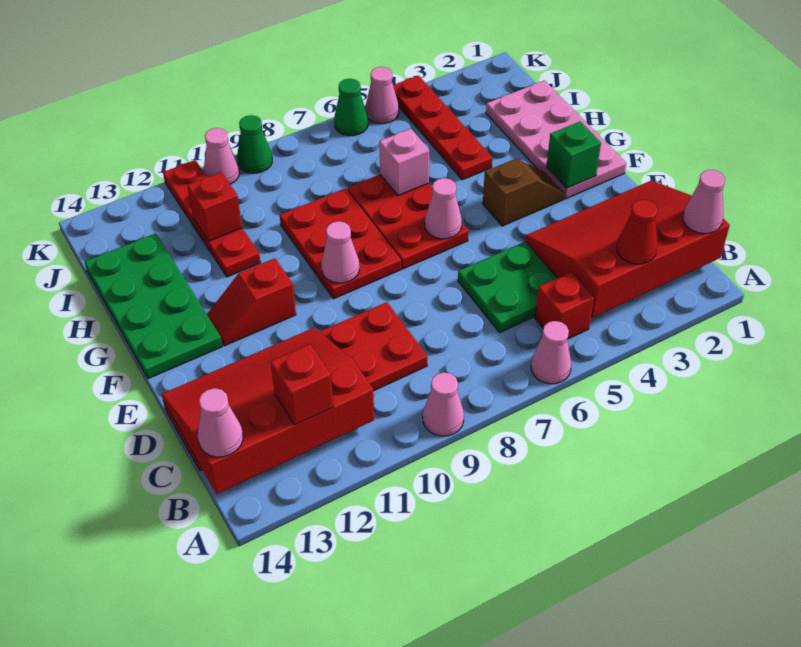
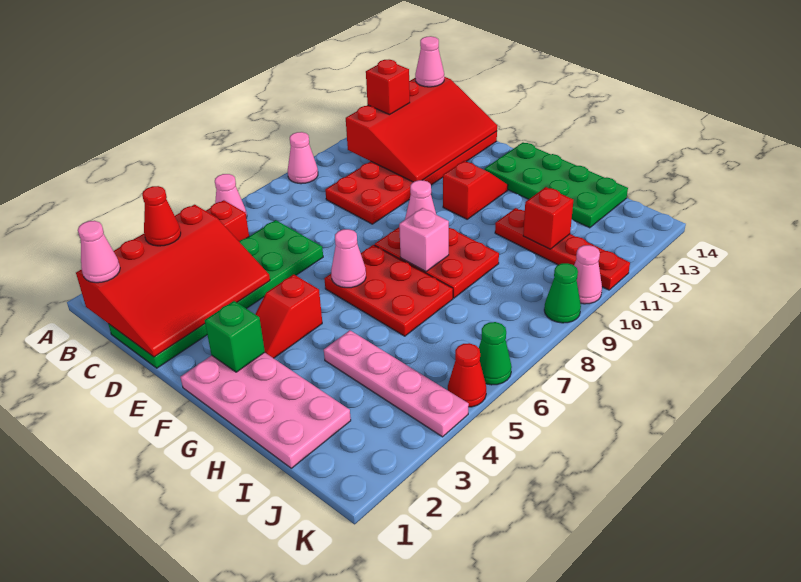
brown slope F3:F4 level 1 top 4 -> red slope F3:F4 level 1 top 4
red plate H4:K4 level 1 -> pink plate H4:K4 level 1
pink brick H6 level 2 -> pink brick G8 level 2
pink cone K5 level 1 -> red cone K5 level 1

